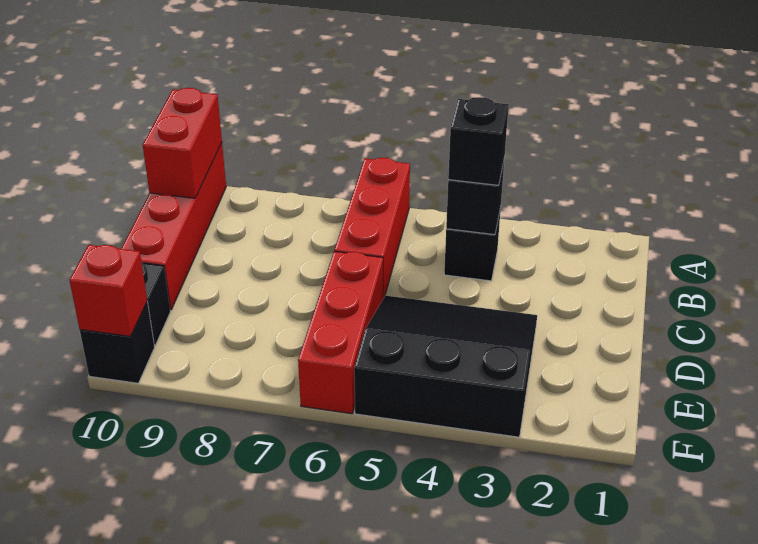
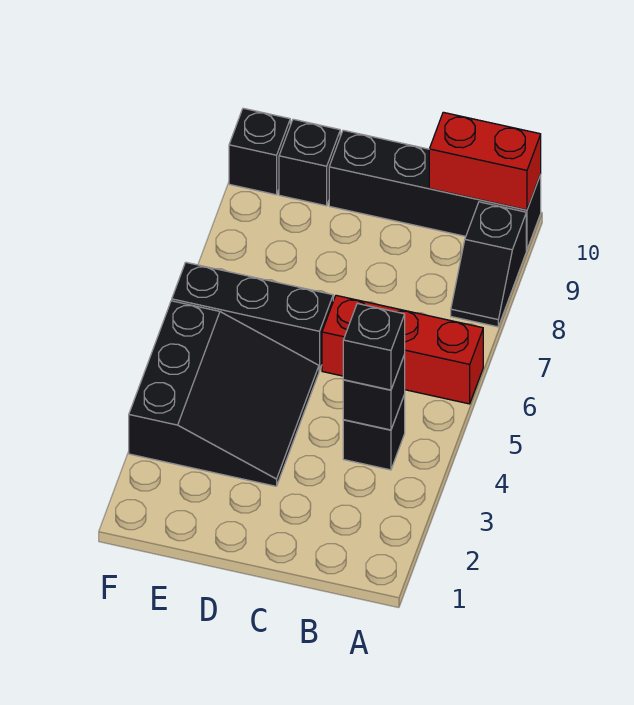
none -> black slope A8:A9 level 1 top 9
red brick A10:D10 level 1 -> black brick A10:D10 level 1
red brick D6:F6 level 1 -> black brick D6:F6 level 1
red brick F10 level 2 -> none

